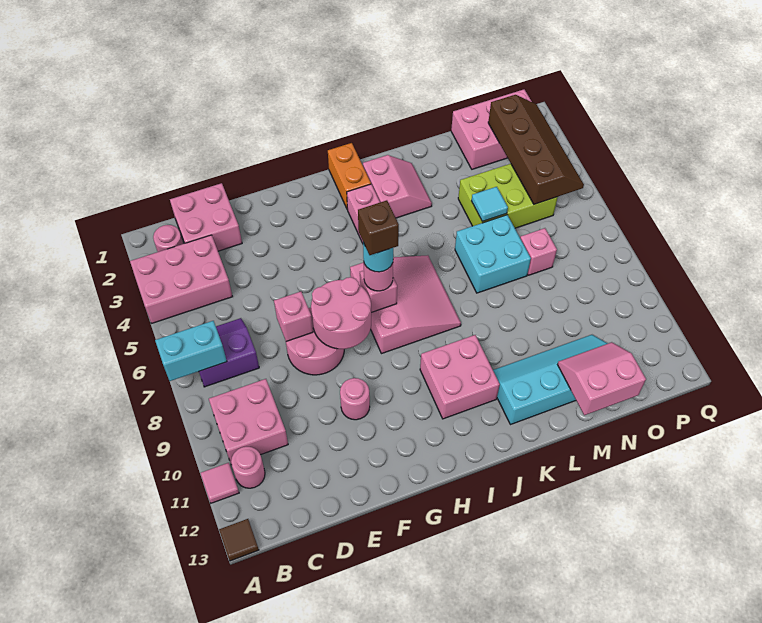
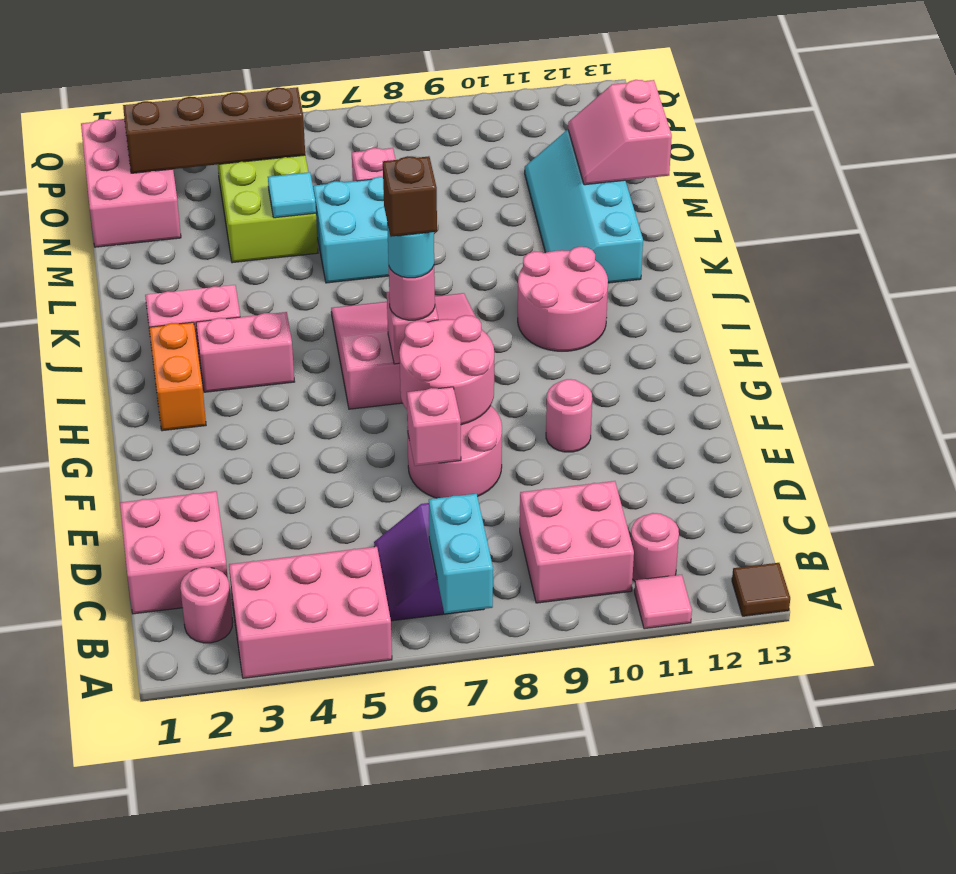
pink brick A3:C4 level 1 -> pink brick A3:B5 level 1
orange brick I1:I2 level 1 -> orange brick H2:I2 level 1
pink brick I10:J11 level 1 -> pink round brick I10:J11 level 1

